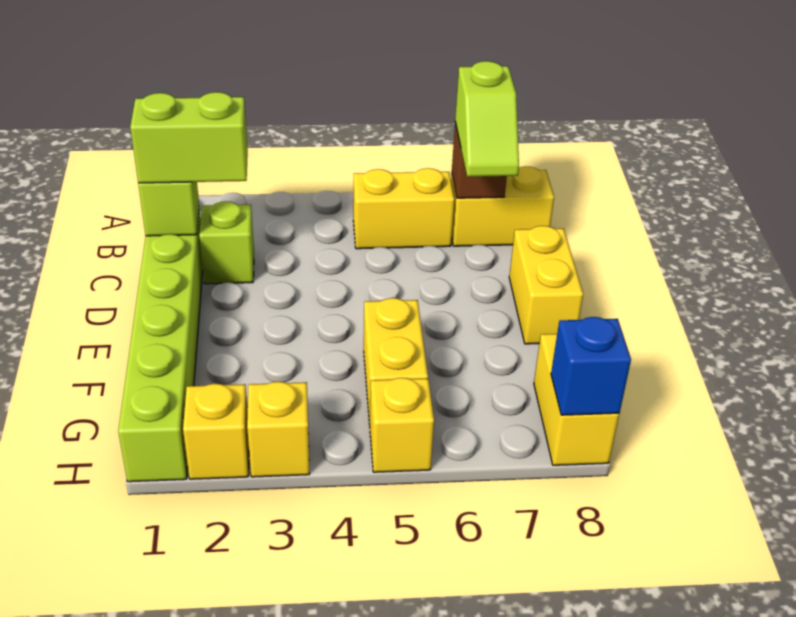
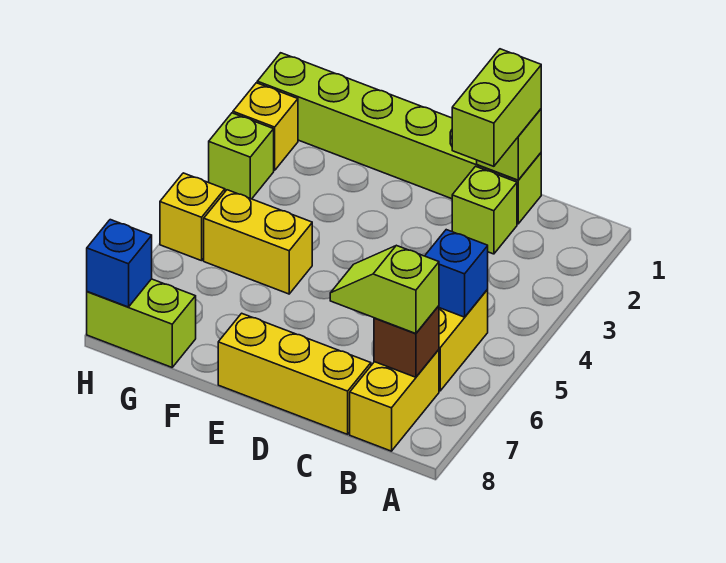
none -> blue brick B5 level 2
yellow brick D8:E8 level 1 -> yellow brick C8:E8 level 1
yellow brick G8:H8 level 1 -> lime brick G8:H8 level 1
yellow brick H3 level 1 -> lime brick H3 level 1

